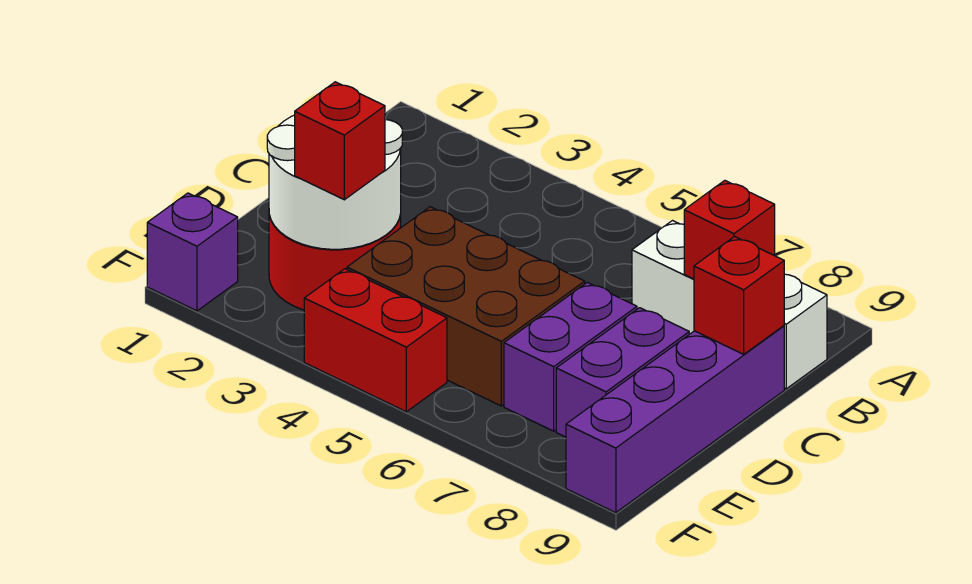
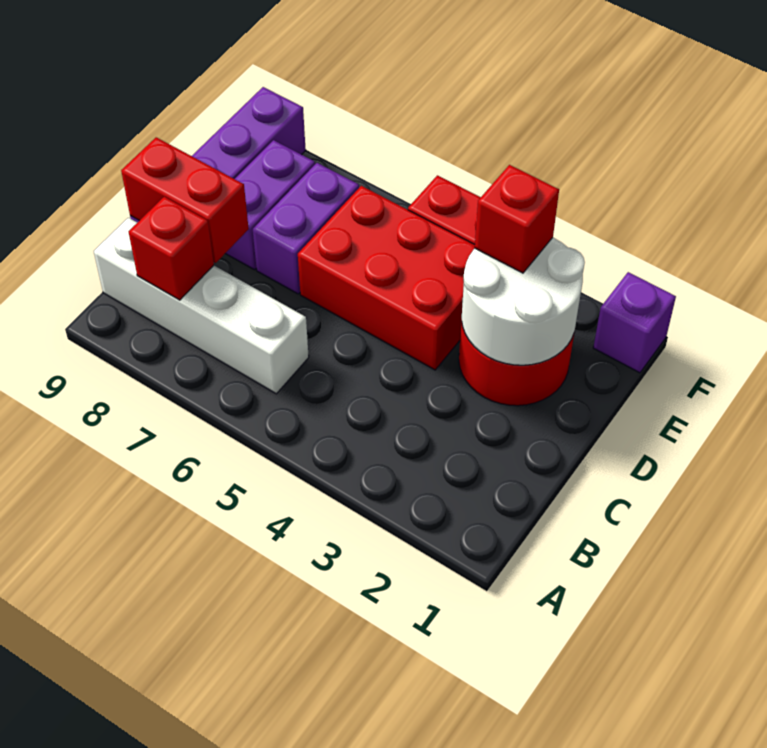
white brick B7:B9 level 1 -> white brick B6:B9 level 1
red brick C9 level 2 -> red brick C8:C9 level 2
brown brick D4:E6 level 1 -> red brick D4:E6 level 1

